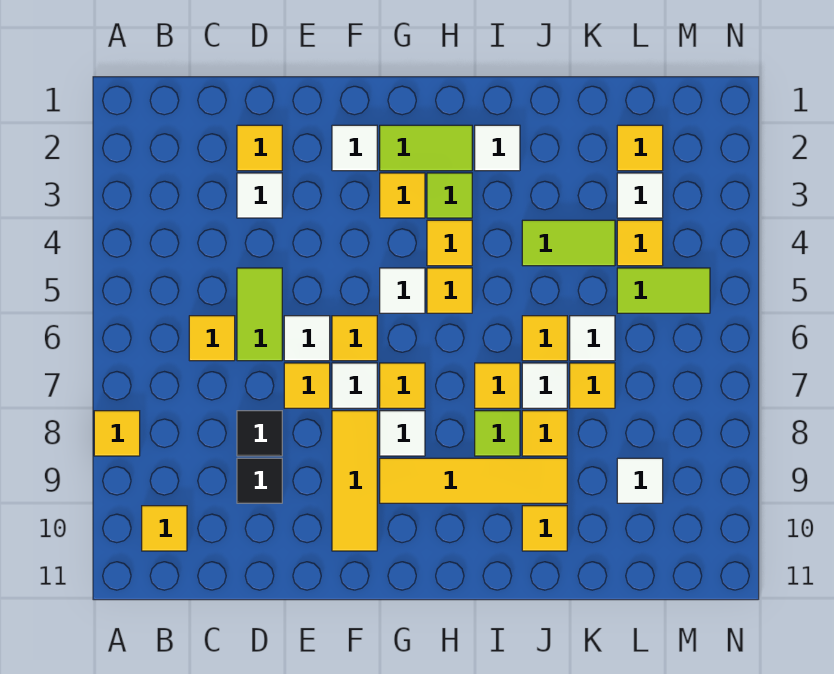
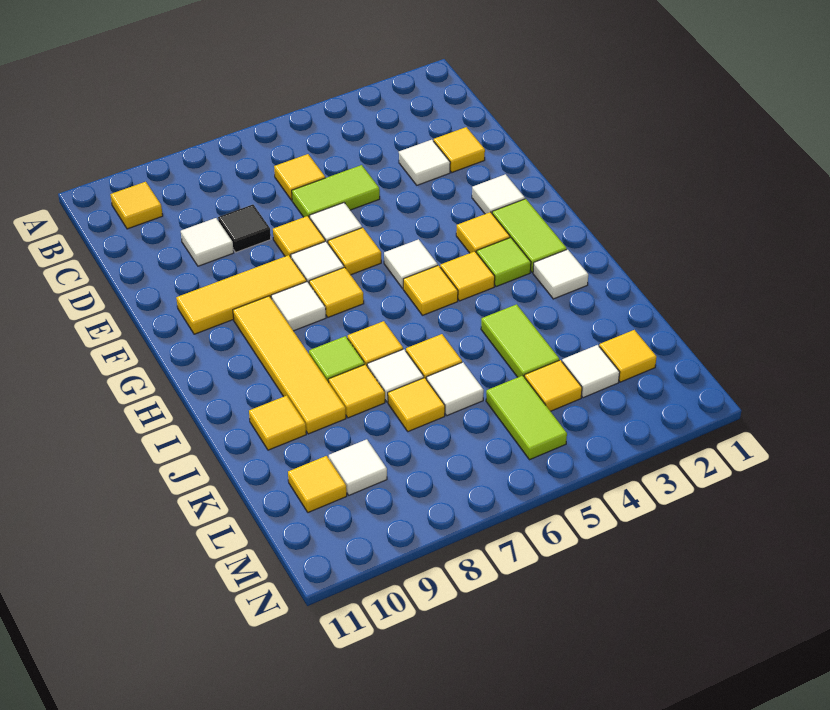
yellow tile A8 level 1 -> yellow tile L10 level 1
black tile D9 level 1 -> white tile D9 level 1

